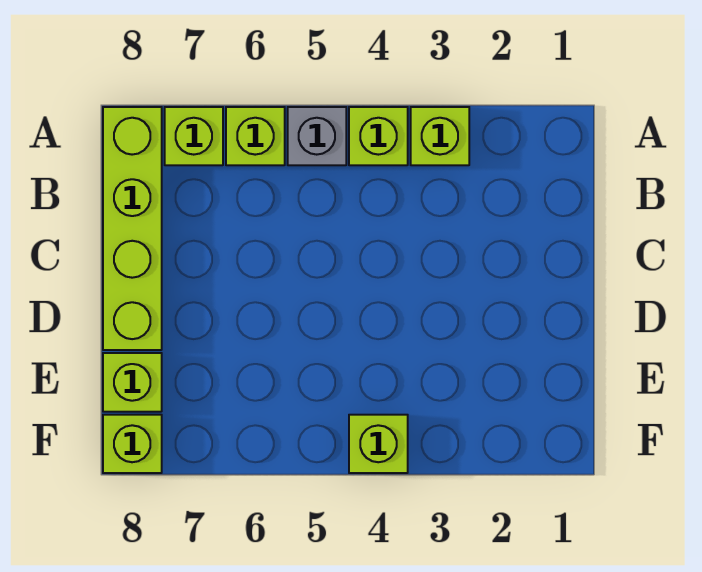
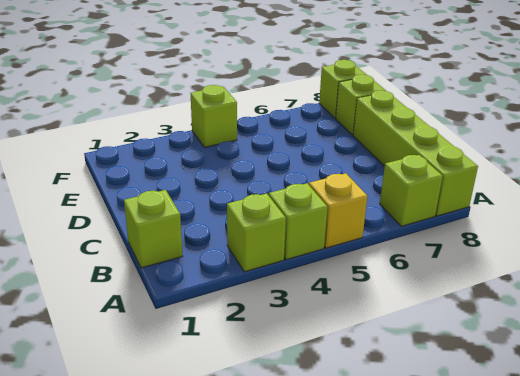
grey brick A5 level 1 -> yellow brick A5 level 1
lime brick A6 level 1 -> lime brick B1 level 1

